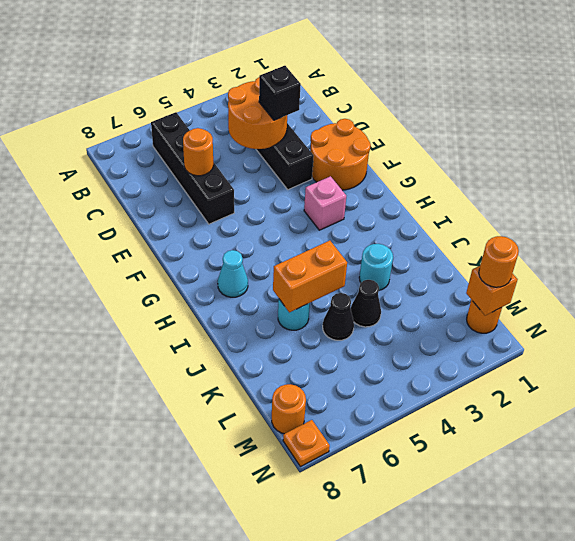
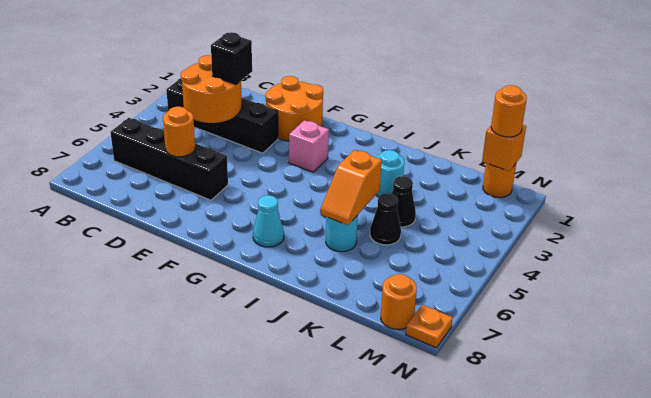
orange brick J5:J6 level 2 -> orange slope J5:J6 level 2 top 5

